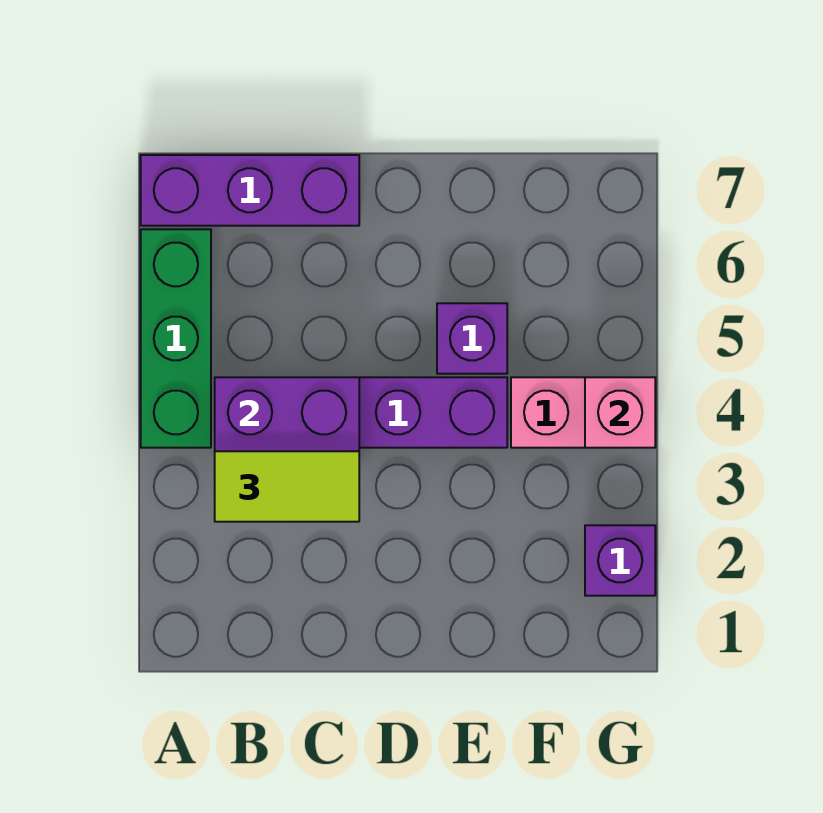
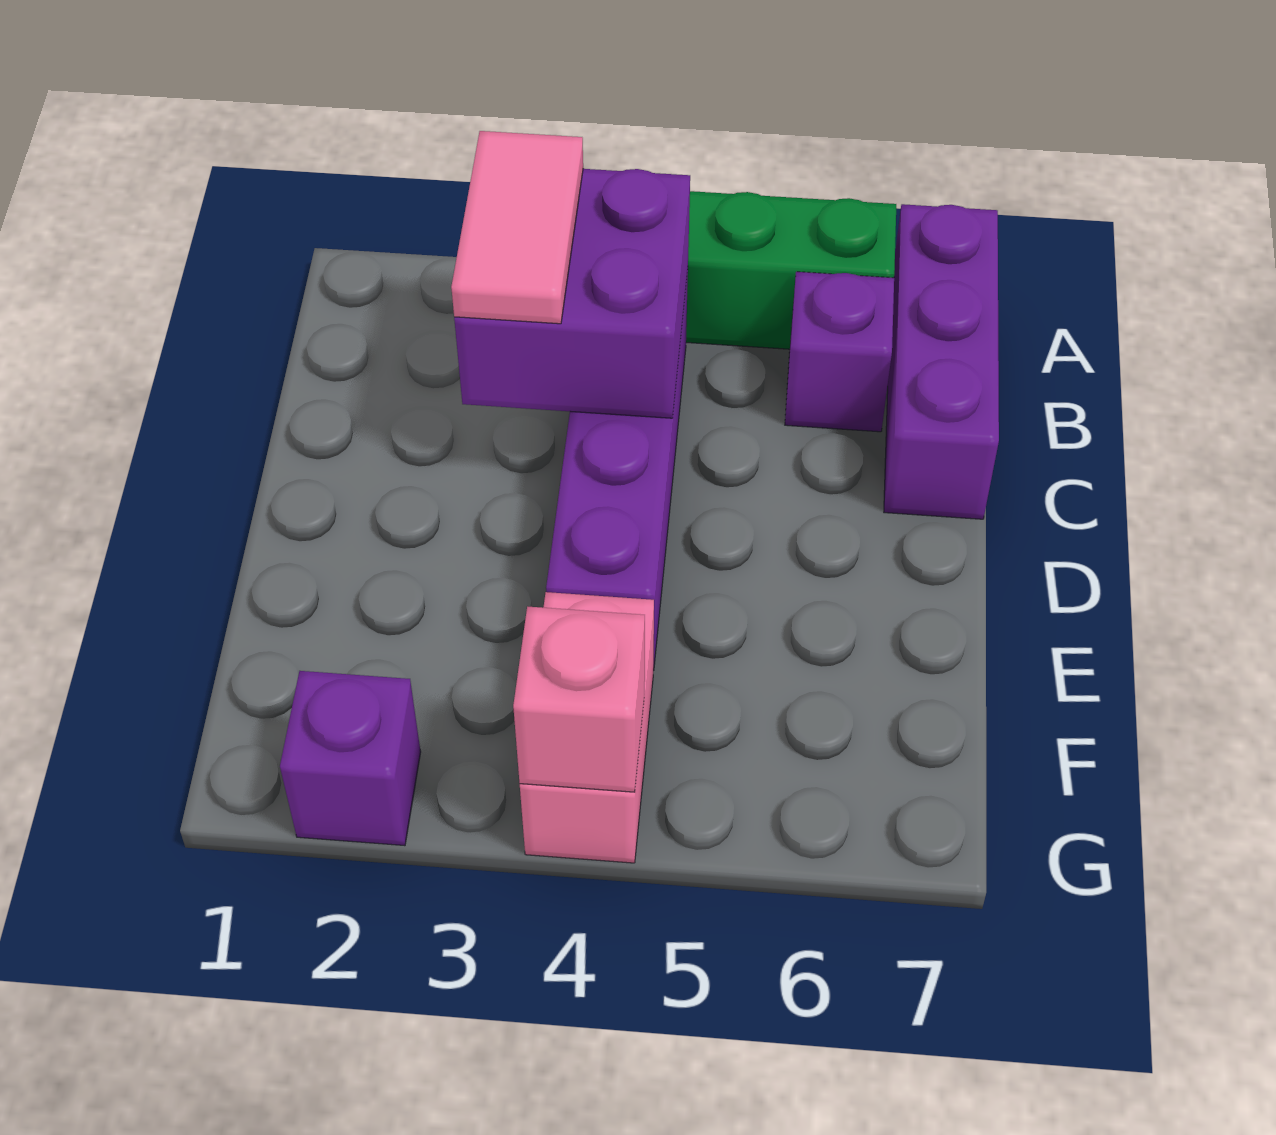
lime tile B3:C3 level 3 -> pink tile B3:C3 level 3
purple brick E5 level 1 -> purple brick B6 level 1

